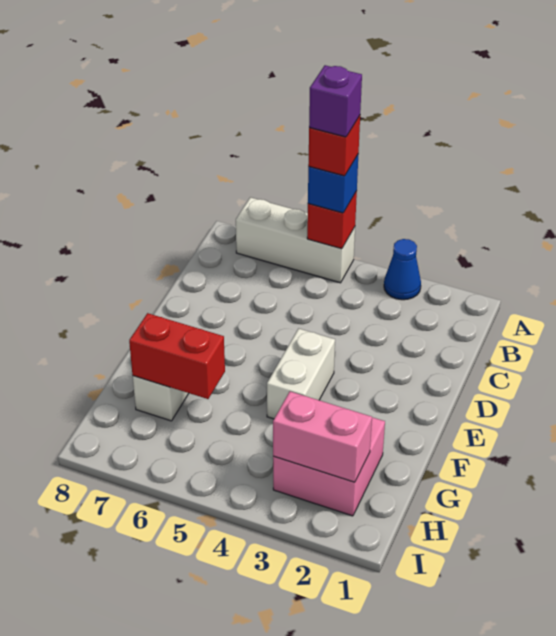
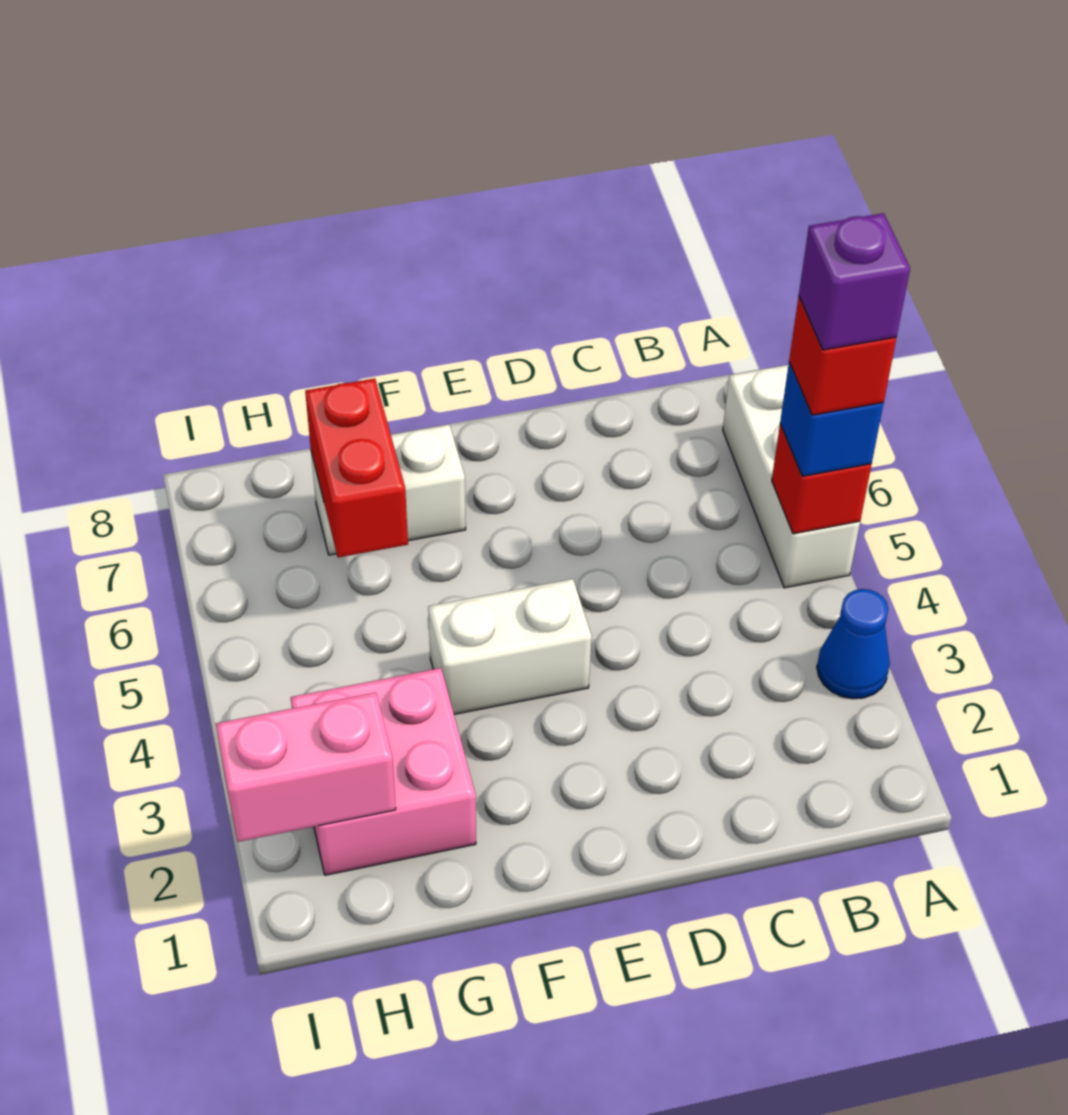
pink brick H2:H3 level 2 -> pink brick H2:I2 level 2

